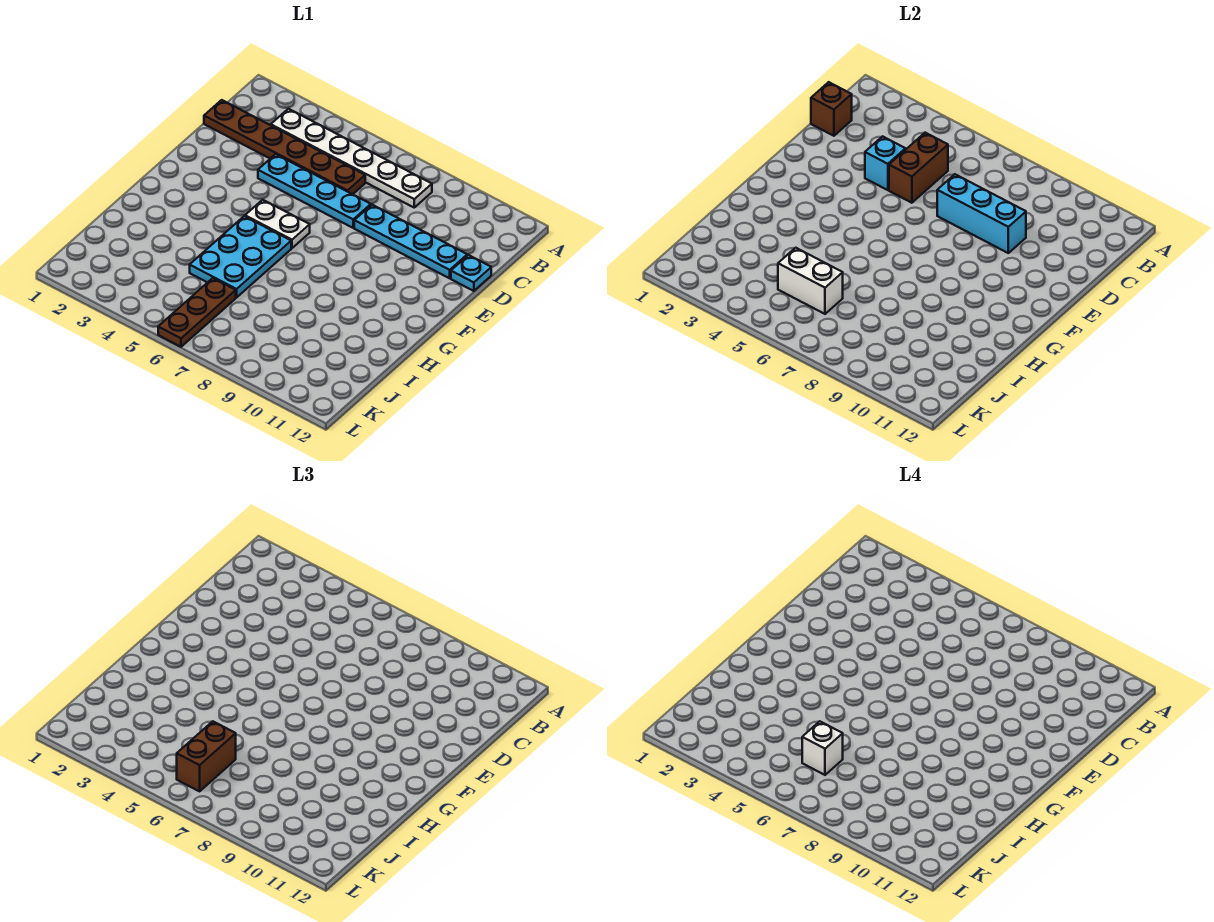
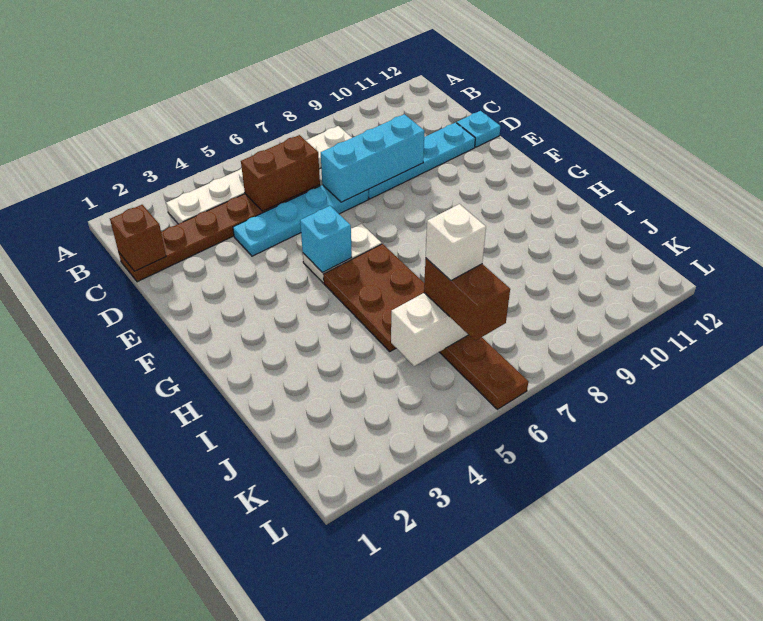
brown brick C5:D5 level 2 -> brown brick C5:C6 level 2
cyan brick D4 level 2 -> cyan brick F5 level 2
cyan plate G5:I6 level 1 -> brown plate G5:I6 level 1

